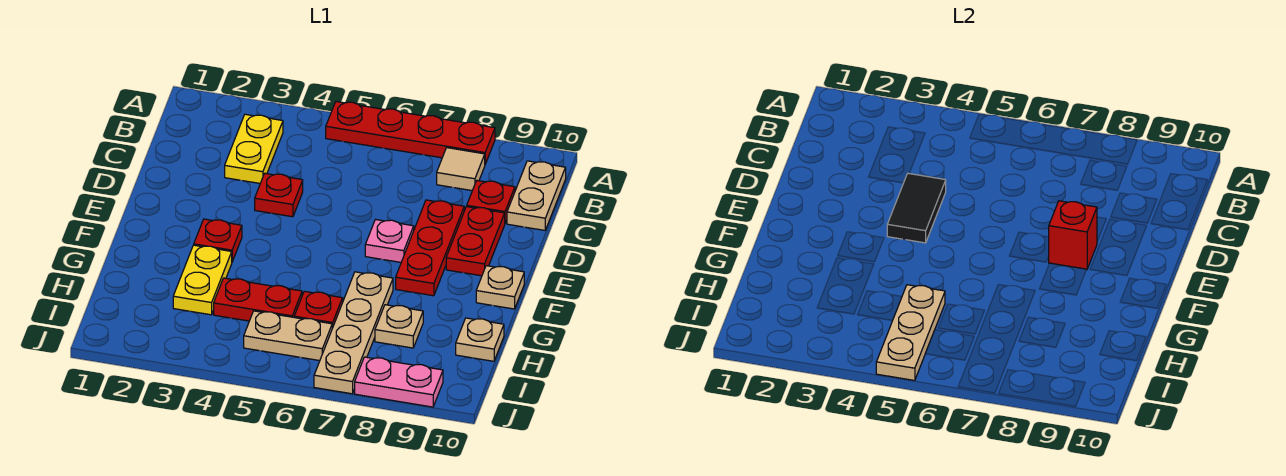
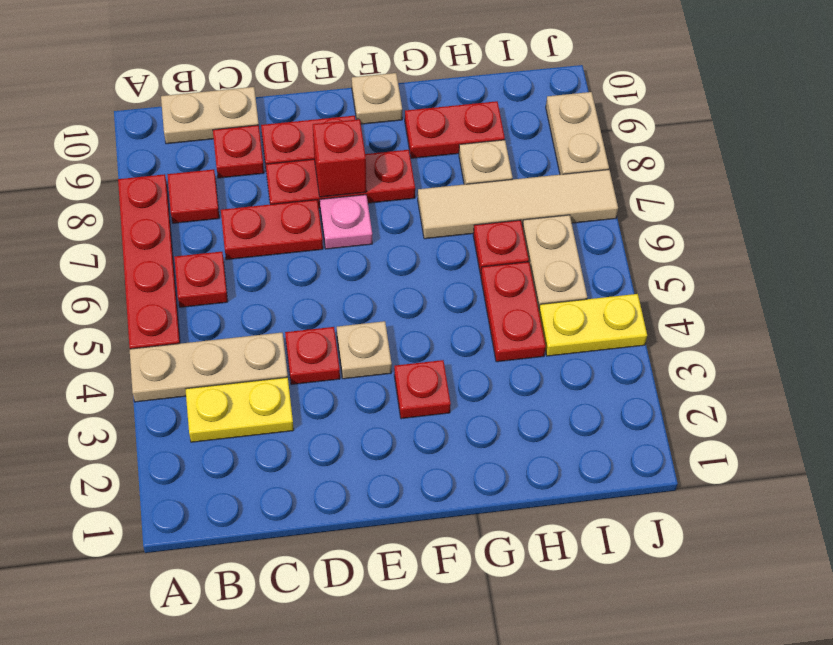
none -> red plate B6 level 1
tan tile B8 level 1 -> red tile B8 level 1
none -> red plate C7:D7 level 1
black tile D4:E4 level 2 -> none
yellow plate G3:H3 level 1 -> yellow plate I4:J4 level 1
tan plate G7:J7 level 1 -> tan tile G7:J7 level 1
none -> red plate G9:H9 level 1
tan plate H5:J5 level 2 -> tan plate A4:C4 level 1
tan plate H10 level 1 -> tan plate E4 level 1
pink plate J8:J9 level 1 -> tan plate J8:J9 level 1

